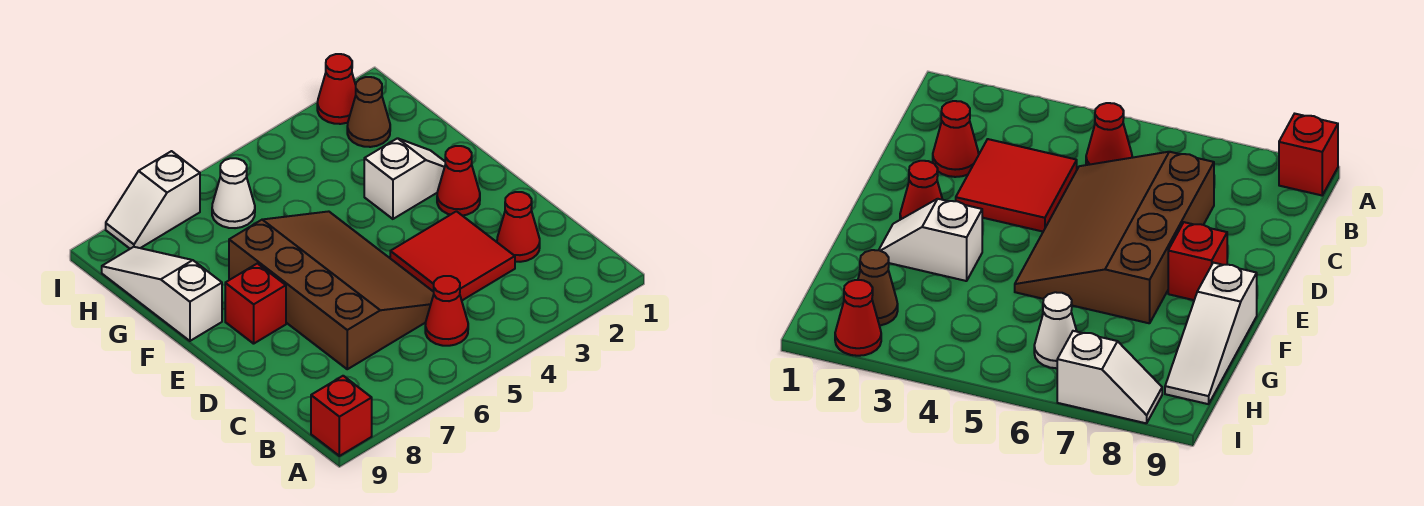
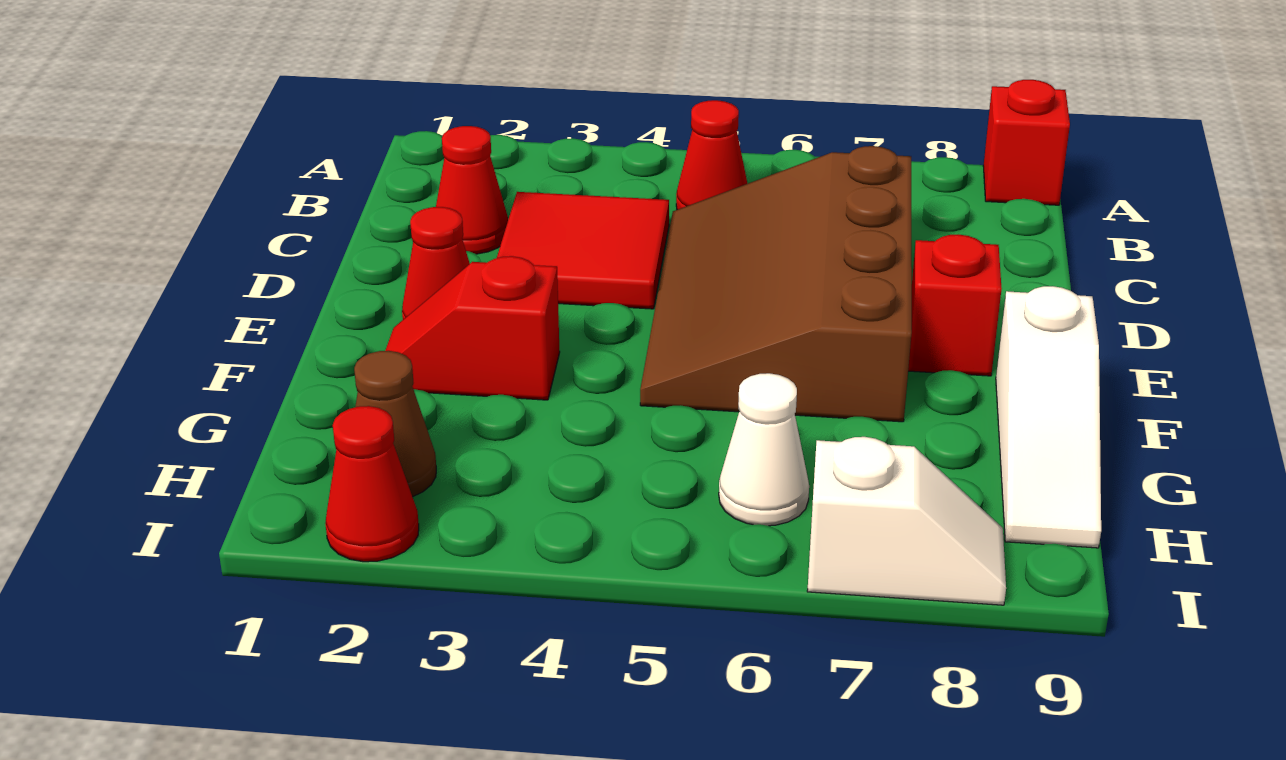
white slope F2:F3 level 1 top 3 -> red slope F2:F3 level 1 top 3

